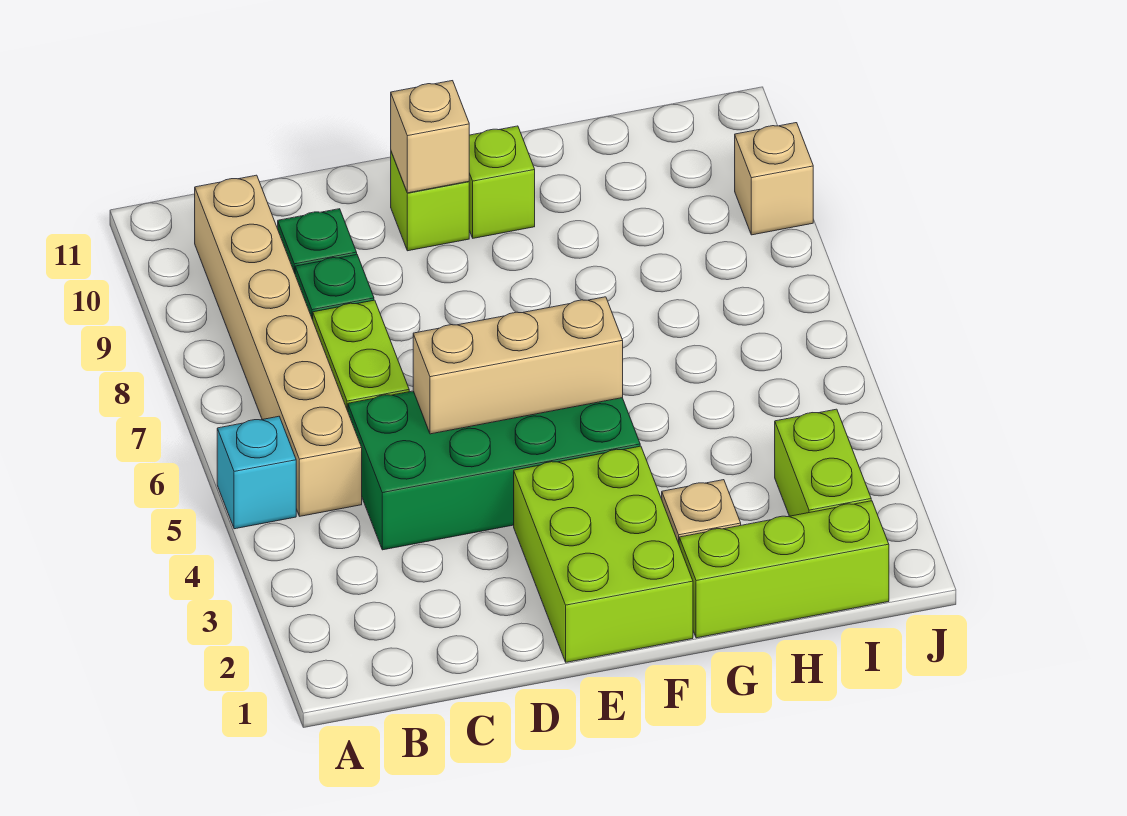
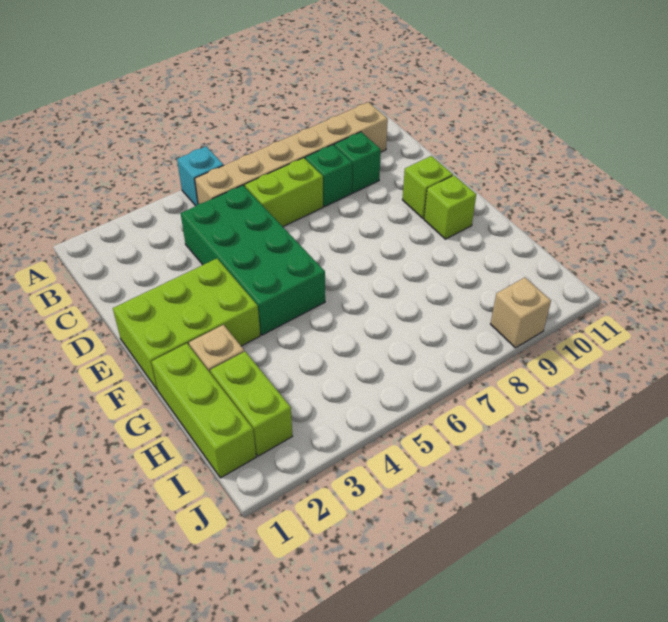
tan brick D5:F5 level 2 -> none
tan brick E10 level 2 -> none
lime brick I2:I3 level 1 -> lime brick H2:I2 level 1

